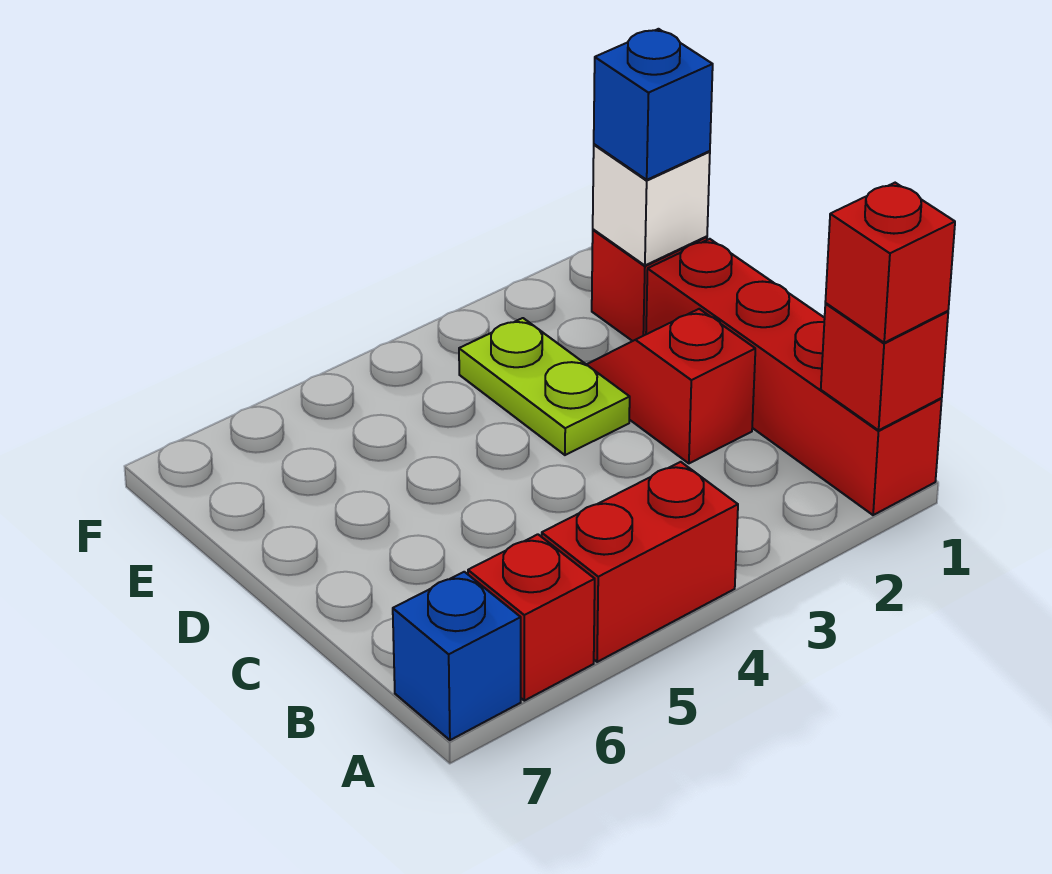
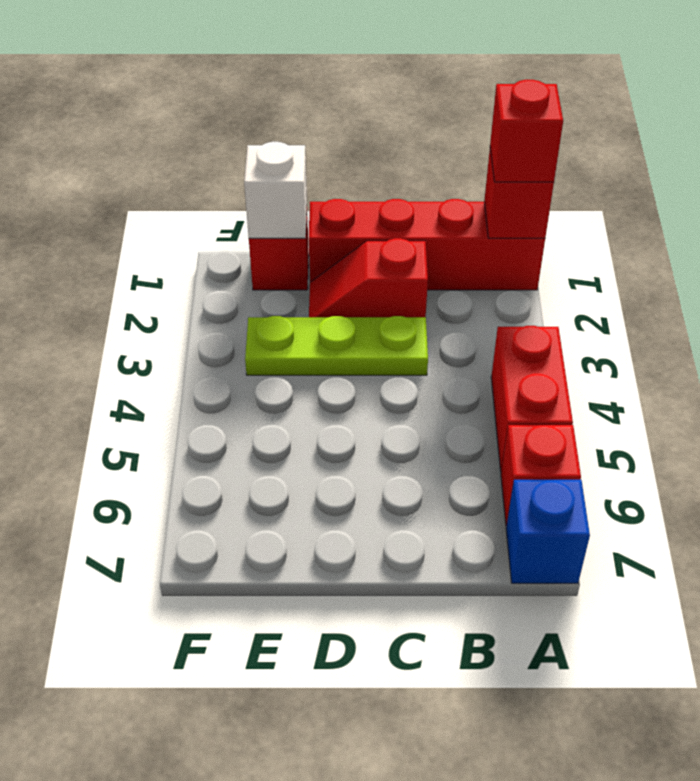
lime plate D3:E3 level 1 -> lime plate C3:E3 level 1
blue brick E1 level 3 -> none

